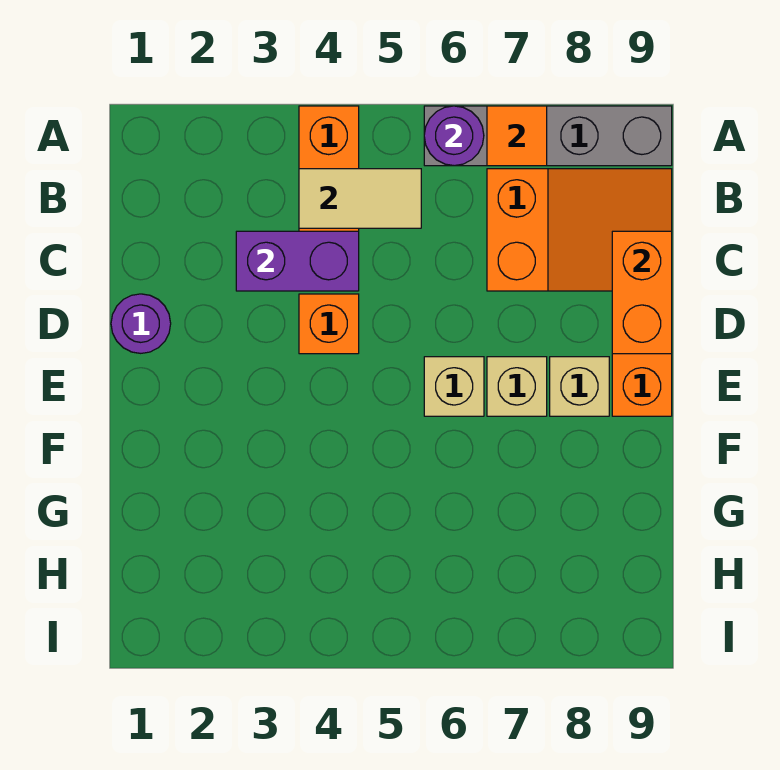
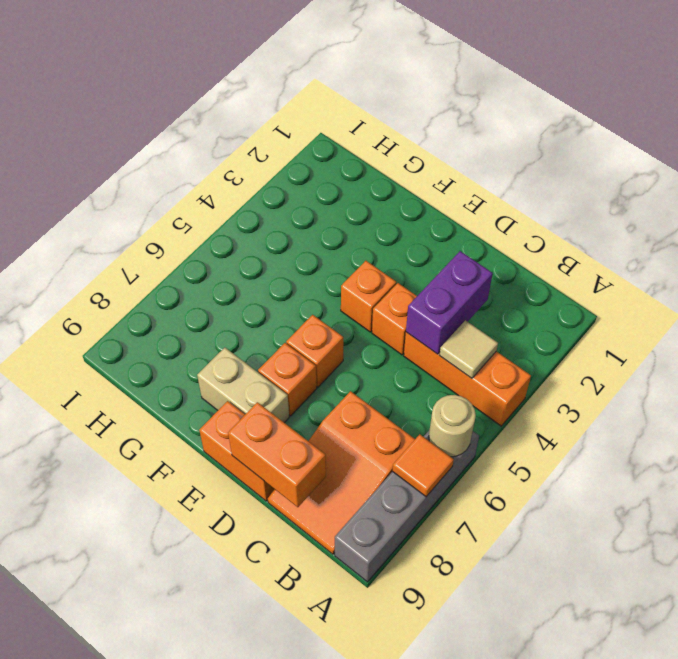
purple round brick A6 level 2 -> tan round brick A6 level 2
tan tile B4:B5 level 2 -> tan tile B4 level 2
purple round brick D1 level 1 -> none
none -> orange brick E4 level 1
tan brick E6 level 1 -> orange brick E6 level 1
tan brick E7 level 1 -> orange brick E7 level 1
tan brick E8 level 1 -> tan brick E8:F8 level 1

